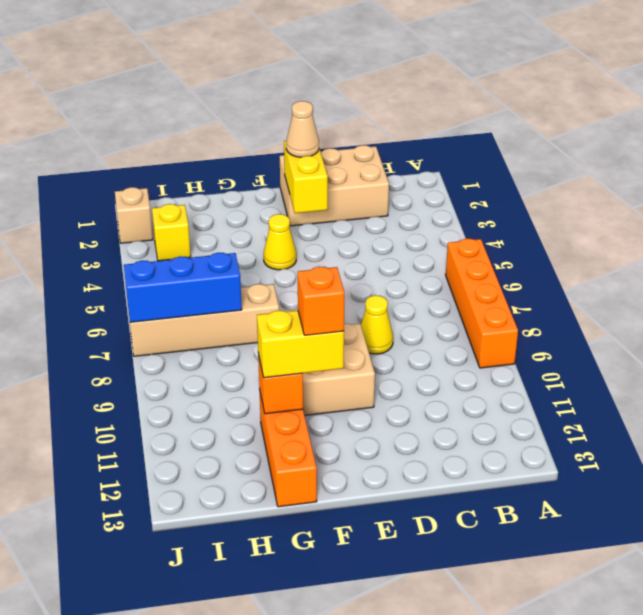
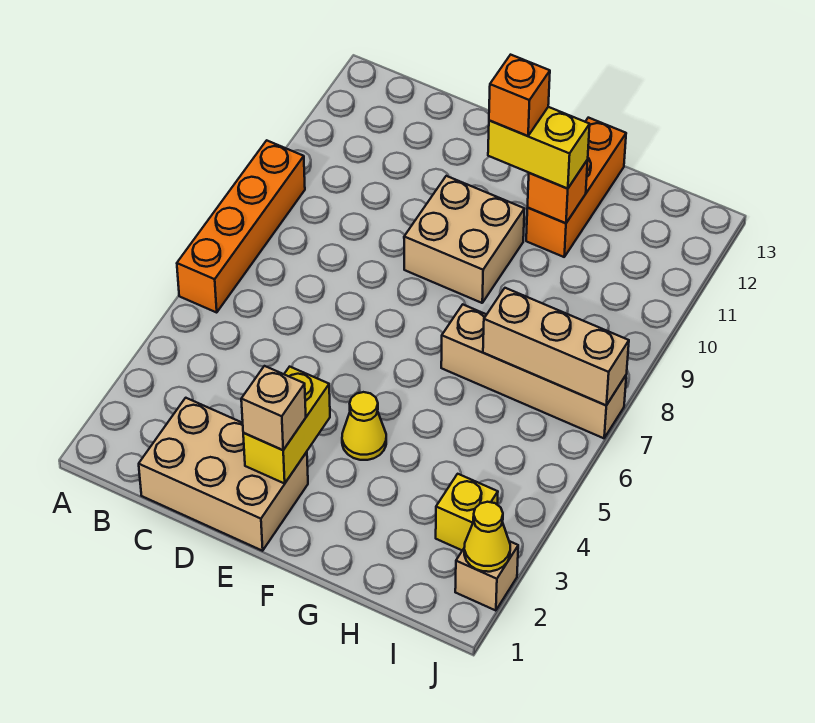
yellow cone D8 level 1 -> yellow cone J2 level 2
tan cone E2 level 3 -> tan brick E2 level 3
blue brick H7:J7 level 2 -> tan brick H7:J7 level 2

